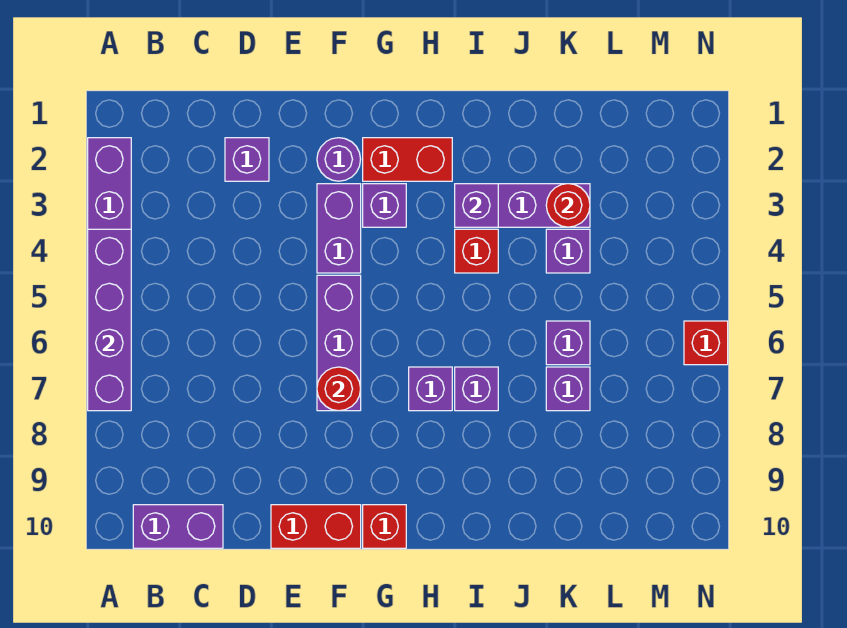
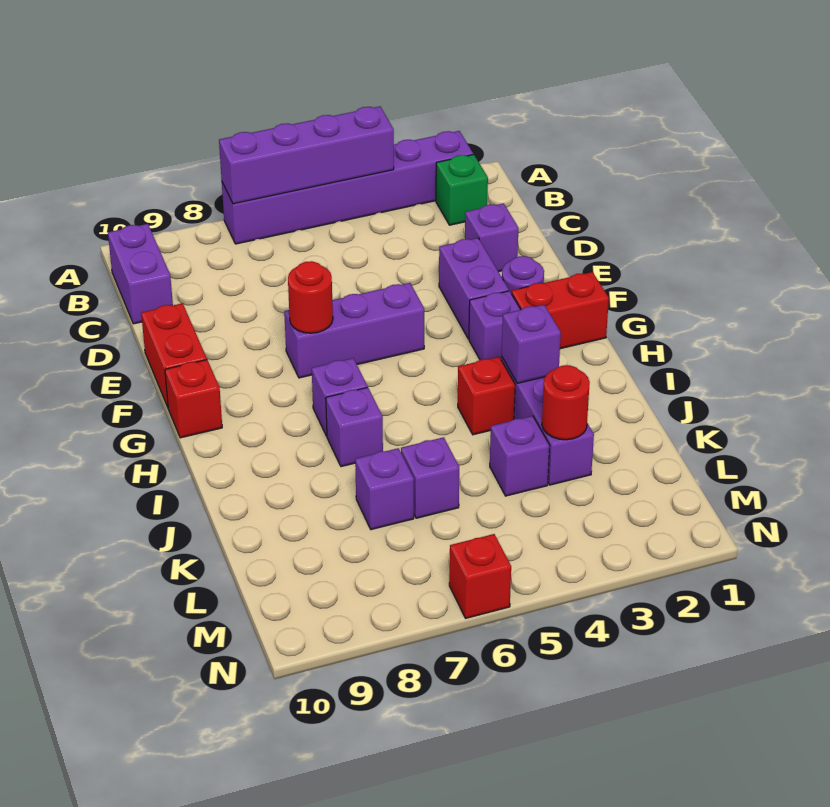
none -> green brick B2 level 1
purple brick F3:F4 level 1 -> purple brick E3:F3 level 1
red brick G2:H2 level 1 -> red brick G1:G2 level 1

